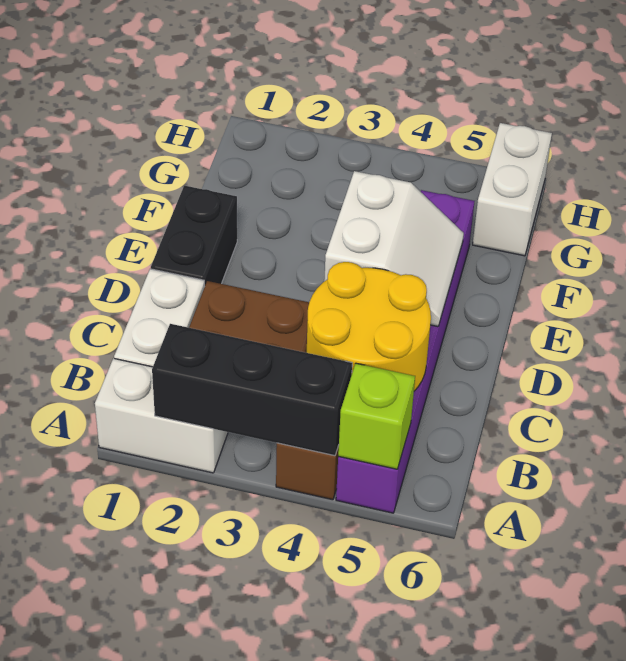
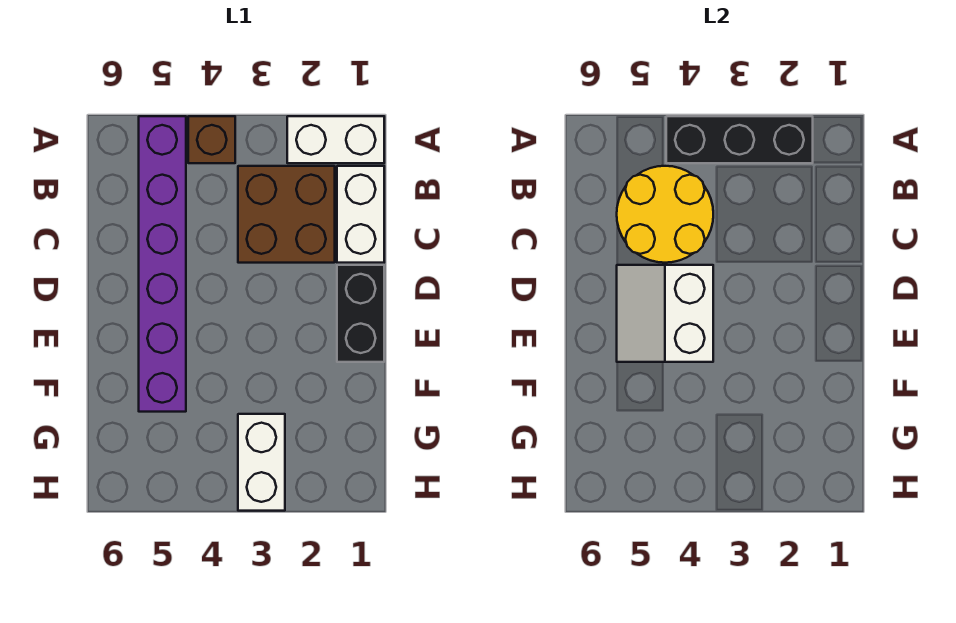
lime brick A5 level 2 -> none
white brick G6:H6 level 1 -> white brick G3:H3 level 1

